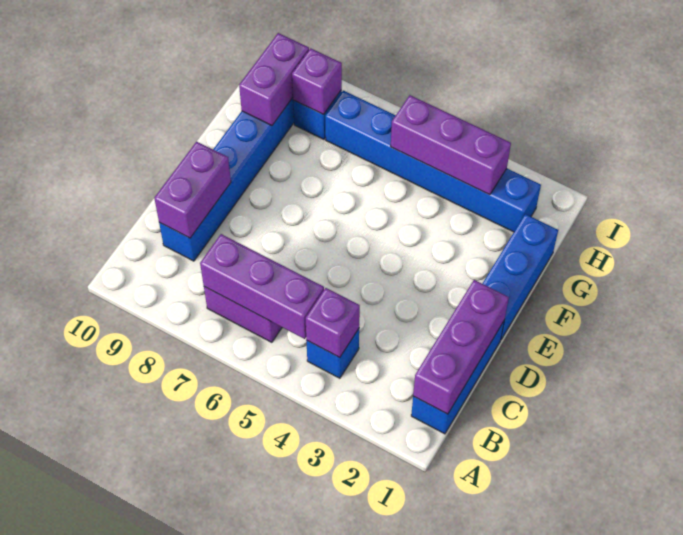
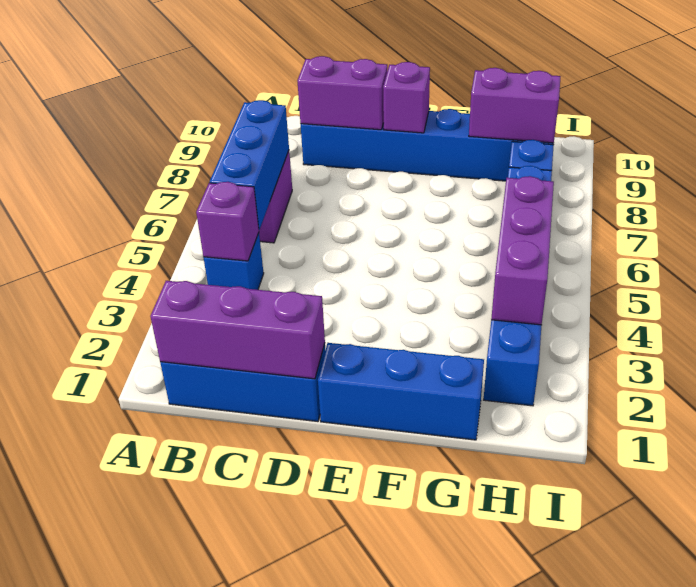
purple brick B5:B7 level 2 -> blue brick B5:B7 level 2
purple brick H8 level 2 -> purple brick E9 level 2

